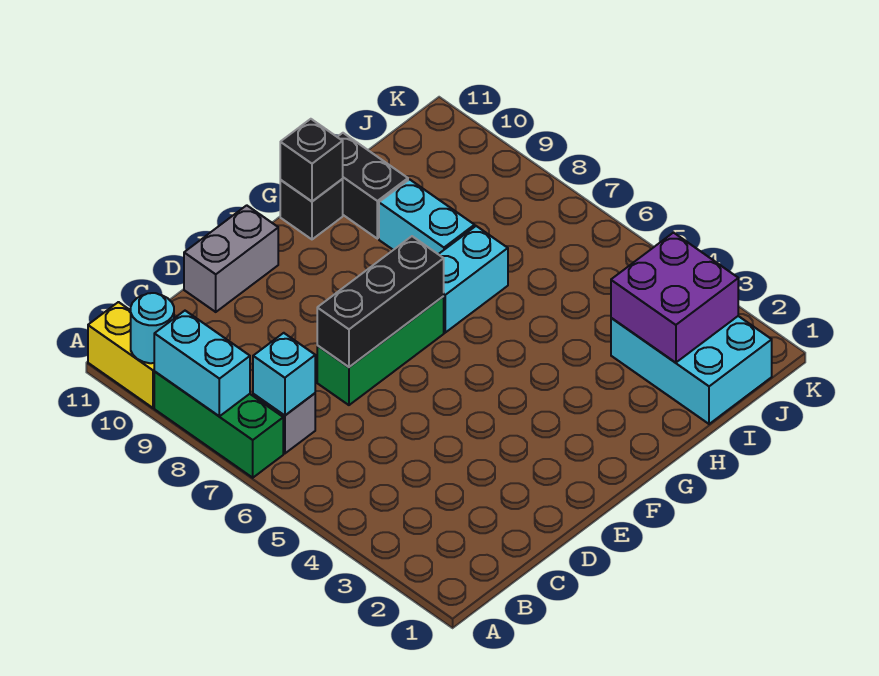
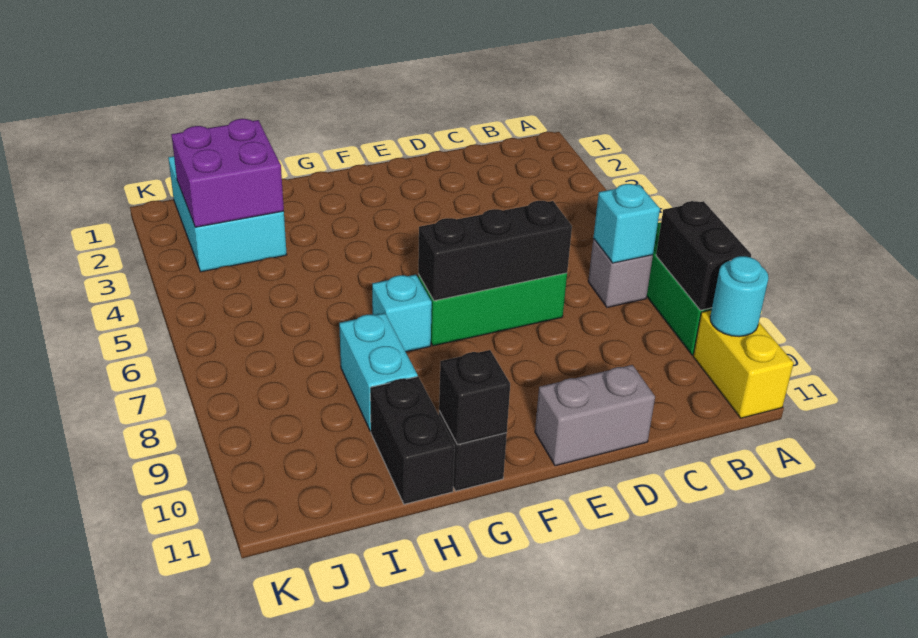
cyan brick A8:A9 level 2 -> black brick A8:A9 level 2
cyan brick G7:H7 level 1 -> cyan brick G7 level 1

